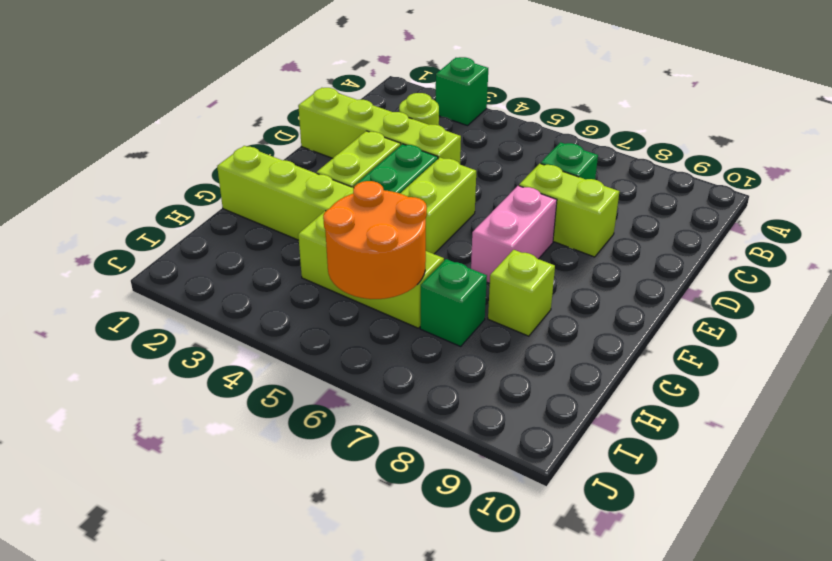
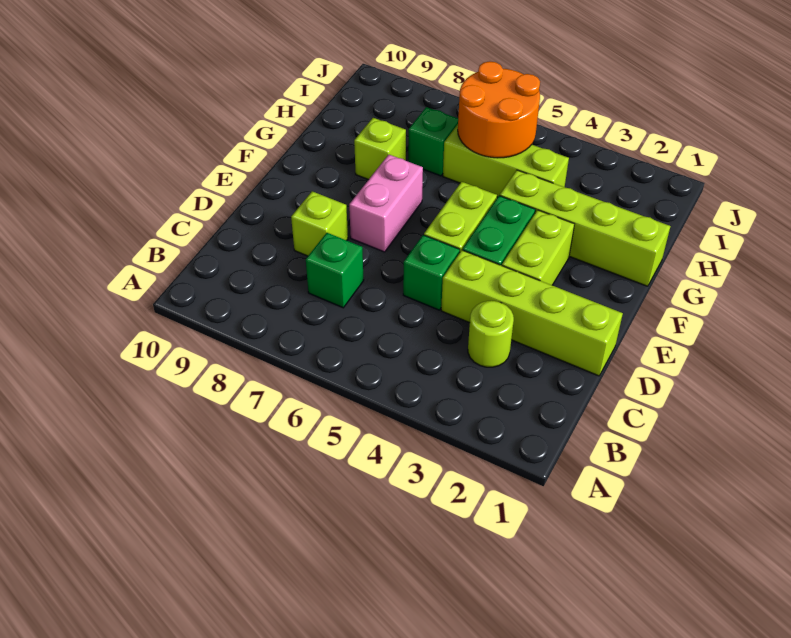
green brick A3 level 1 -> green brick D5 level 1
lime brick D7:D8 level 1 -> lime brick D8 level 1

